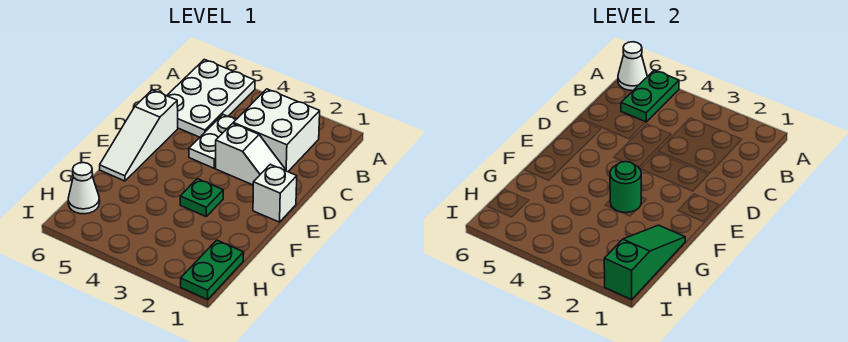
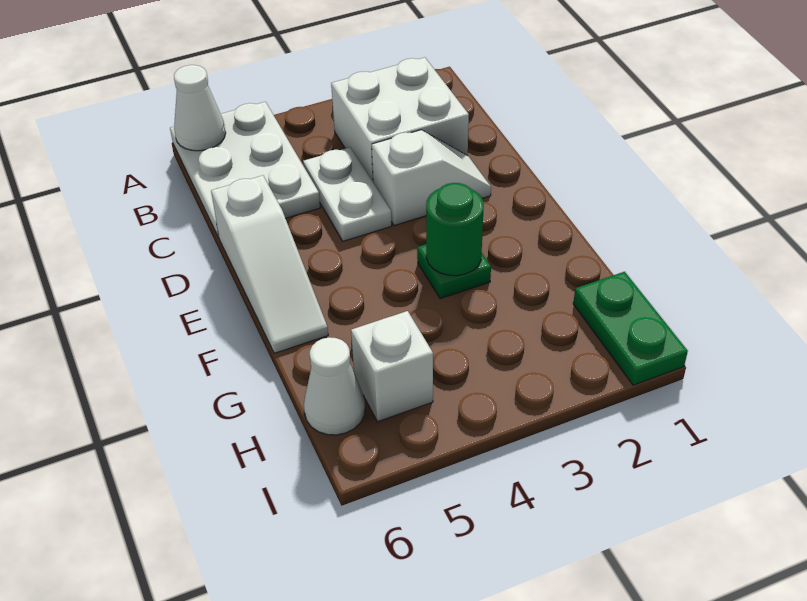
green plate A5:B5 level 2 -> none
white brick E1 level 1 -> white brick H5 level 1
green slope G1:I1 level 2 top I -> none

